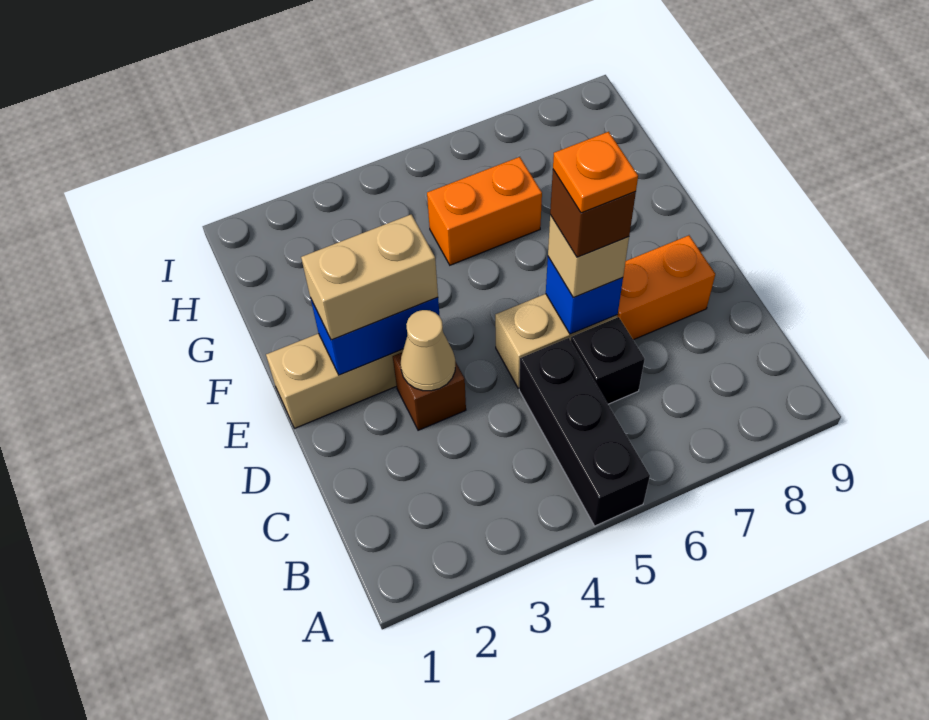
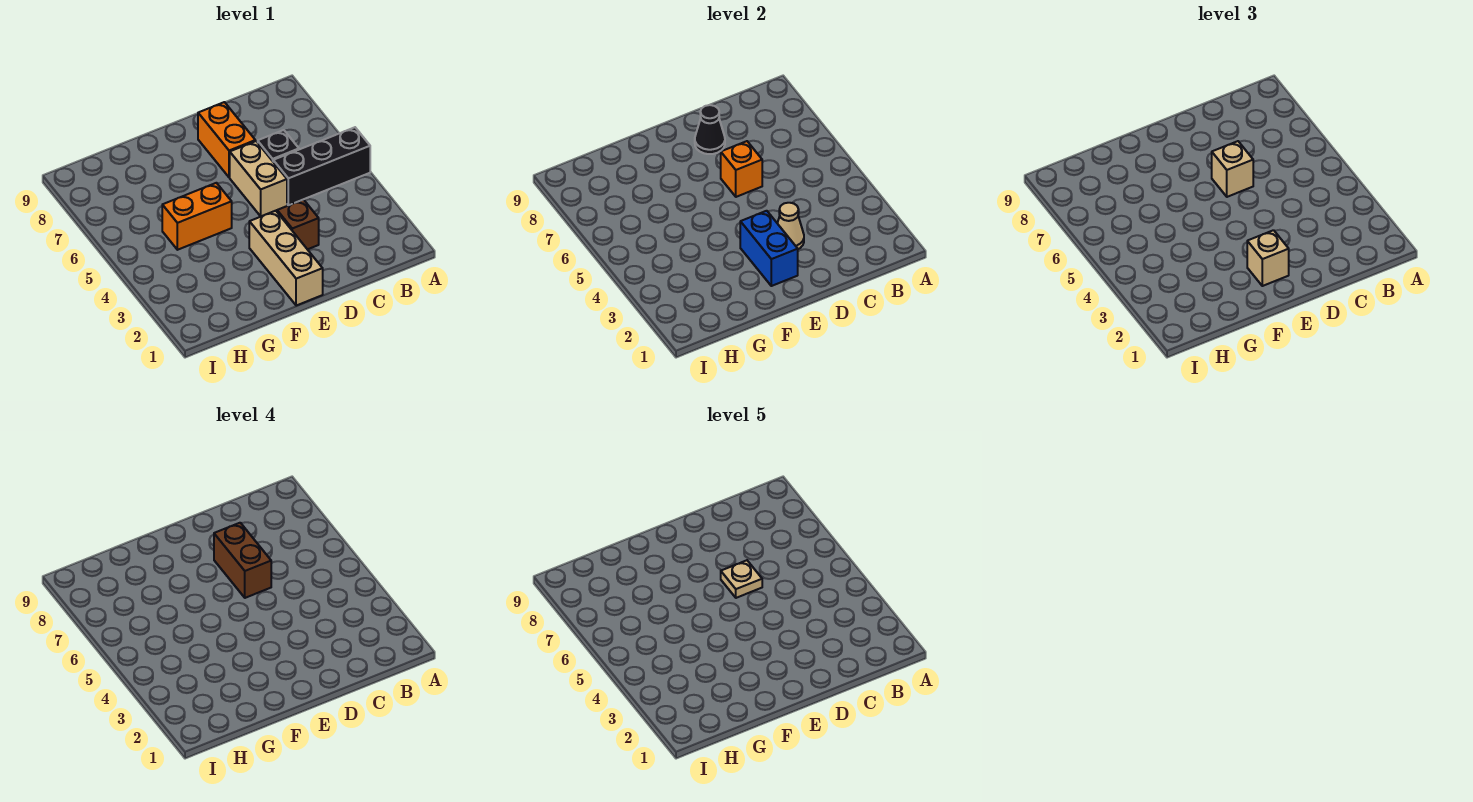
blue brick D6 level 2 -> orange brick D6 level 2
brown brick D6 level 4 -> brown brick D6:D7 level 4
orange plate D6 level 5 -> tan plate D6 level 5
none -> black cone D8 level 2
tan brick E2:E3 level 3 -> tan brick E2 level 3
orange brick G5:G6 level 1 -> orange brick F5:G5 level 1

